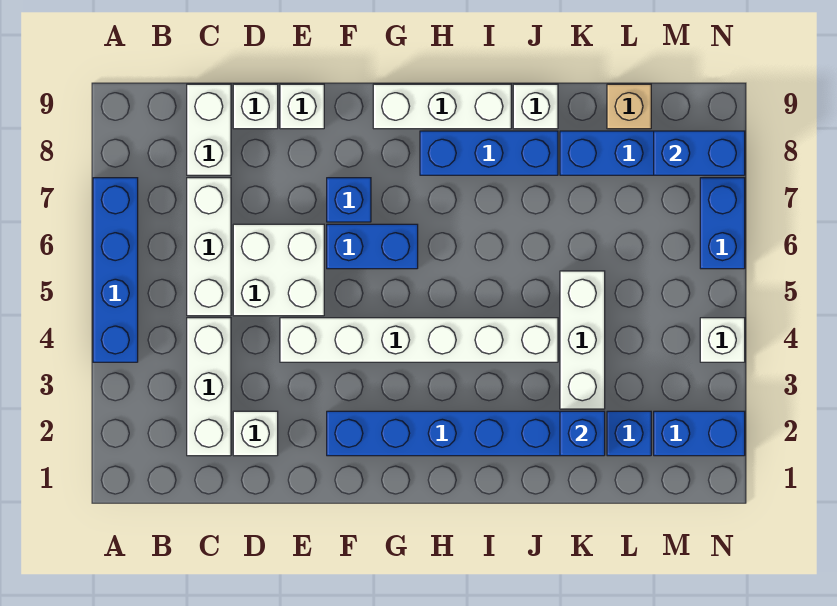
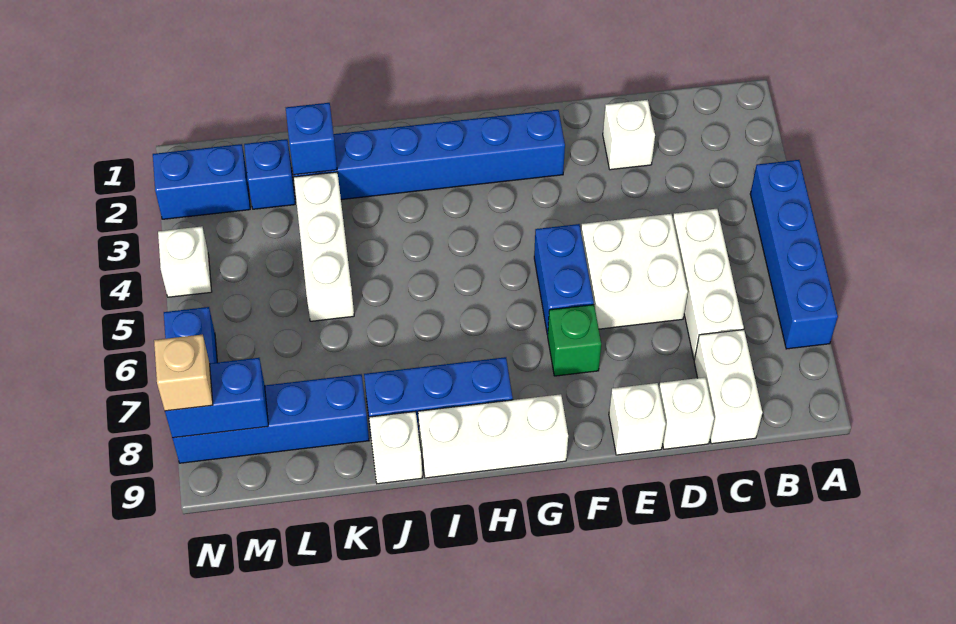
white brick C2:C4 level 1 -> none
white brick E4:J4 level 1 -> none
blue brick F6:G6 level 1 -> blue brick F5:F6 level 1
blue brick F7 level 1 -> green brick F7 level 1
tan brick L9 level 1 -> tan brick N8 level 3

